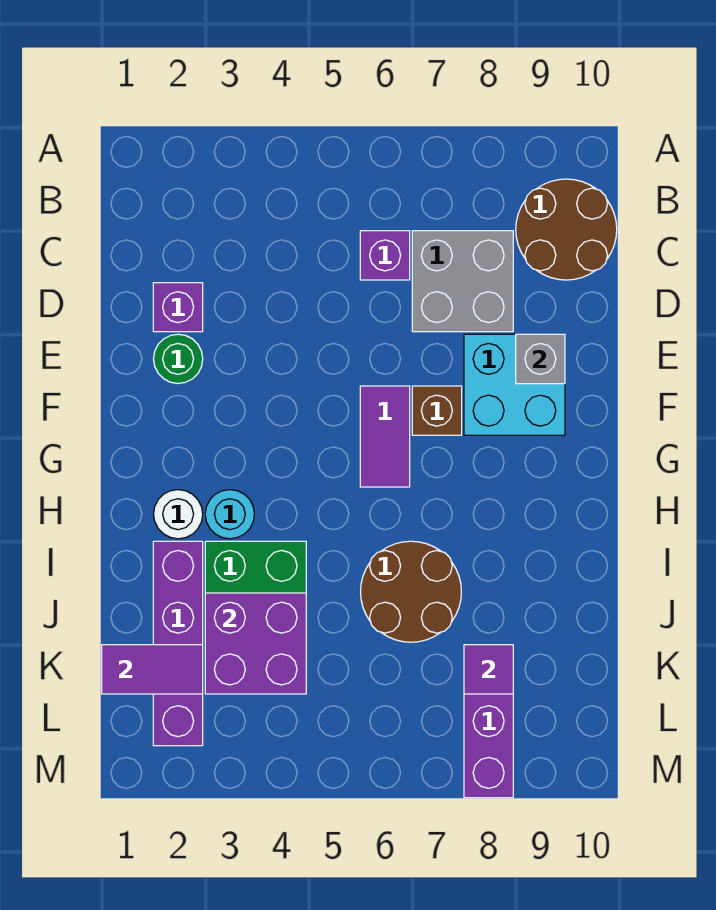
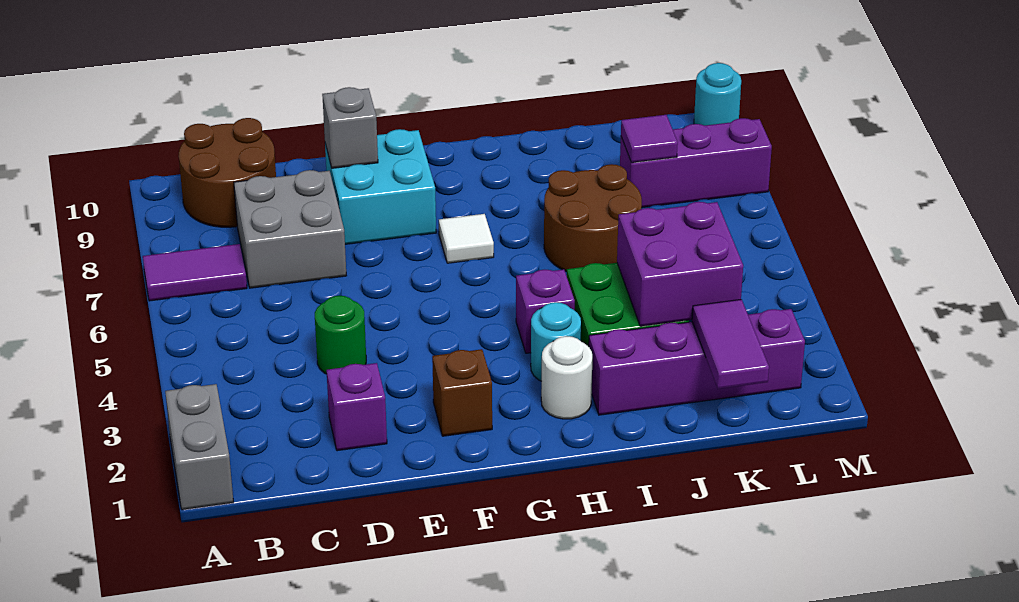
none -> grey brick A1:A2 level 1
purple brick C6 level 1 -> purple brick H4 level 1
green round brick E2 level 1 -> green round brick D4 level 1
purple tile F6:G6 level 1 -> purple tile A7:B7 level 1
brown brick F7 level 1 -> brown brick F2 level 1
none -> white tile G7 level 1
none -> cyan round brick M10 level 1

